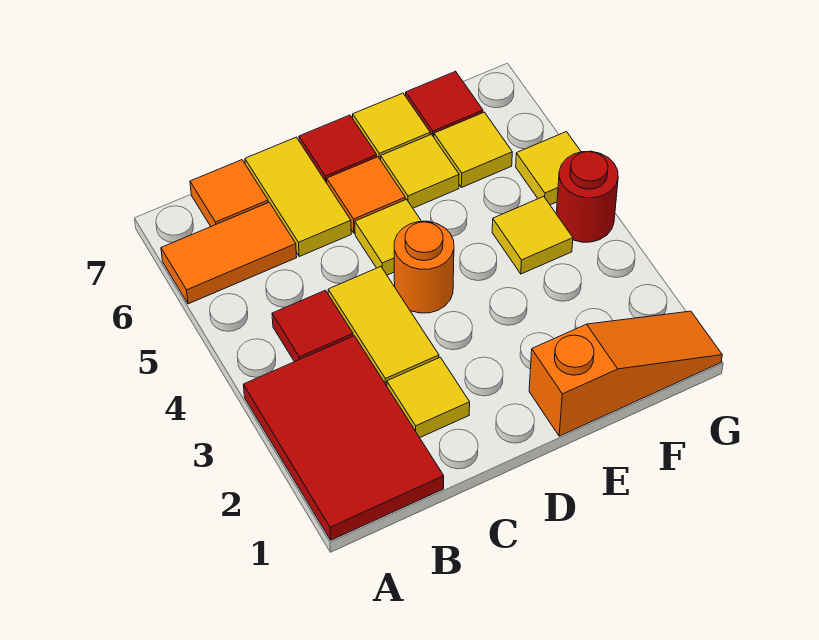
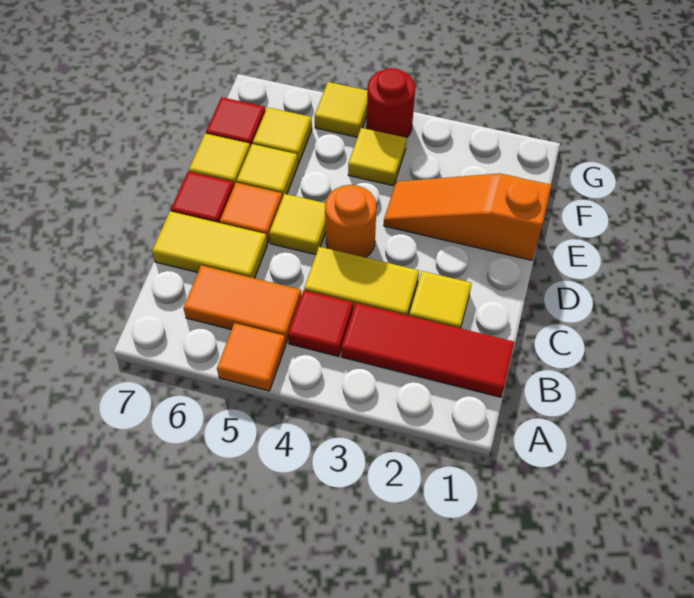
red tile A1:B3 level 1 -> red tile B1:B3 level 1
orange tile A6:B6 level 1 -> orange tile B5:B6 level 1
orange tile B7 level 1 -> orange tile A5 level 1
orange slope E1:G1 level 1 top E -> orange slope E1:E3 level 1 top 1

